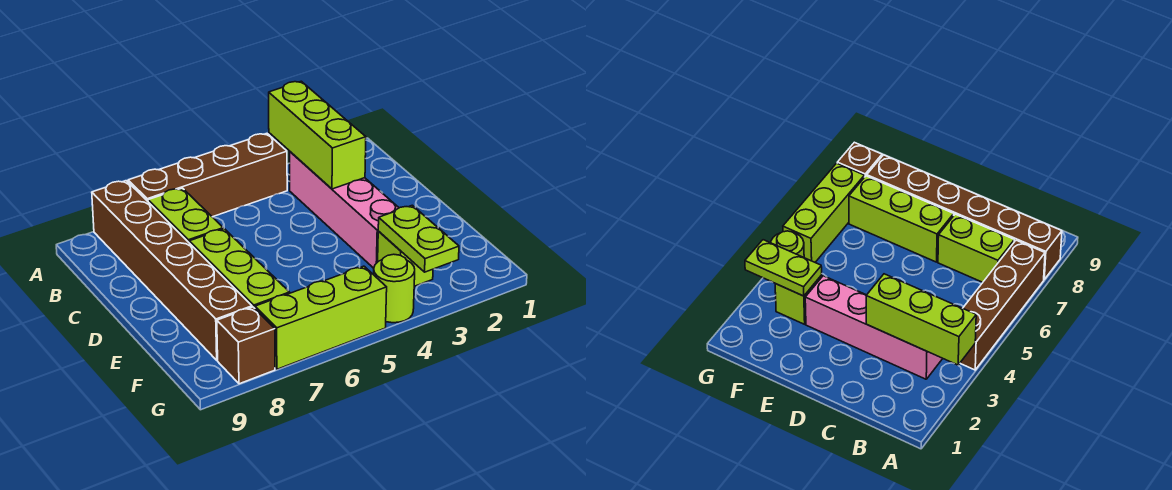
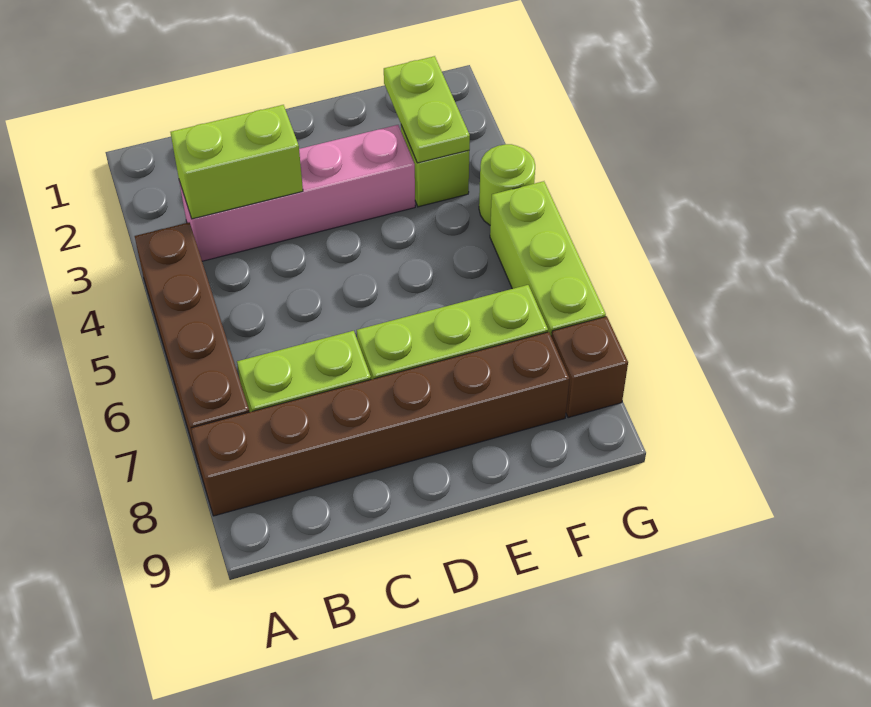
lime brick A3:C3 level 2 -> lime brick B3:C3 level 2
lime plate F3:G3 level 2 -> lime plate F2:F3 level 2

